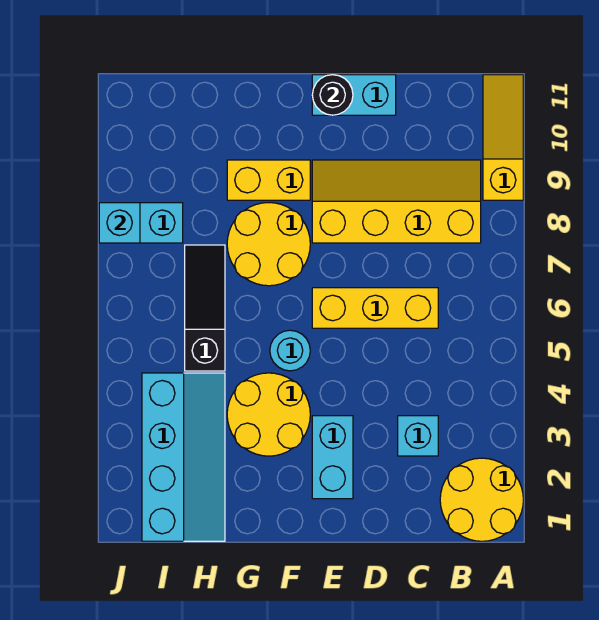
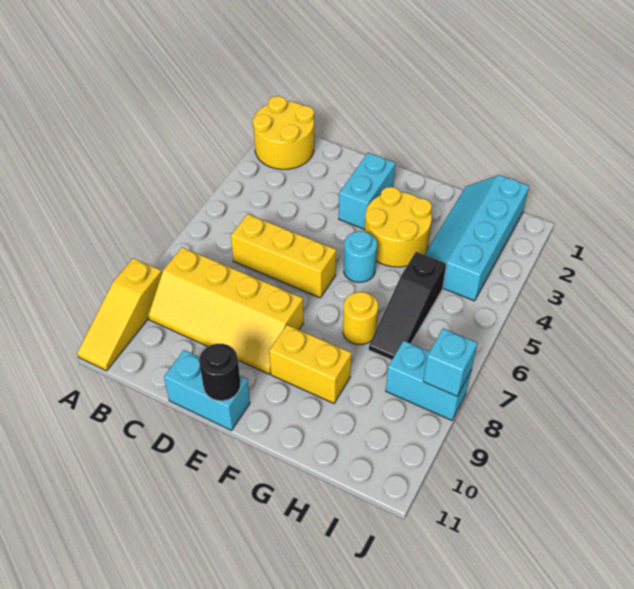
cyan brick C3 level 1 -> none
yellow round brick F7:G8 level 1 -> yellow round brick G7 level 1

